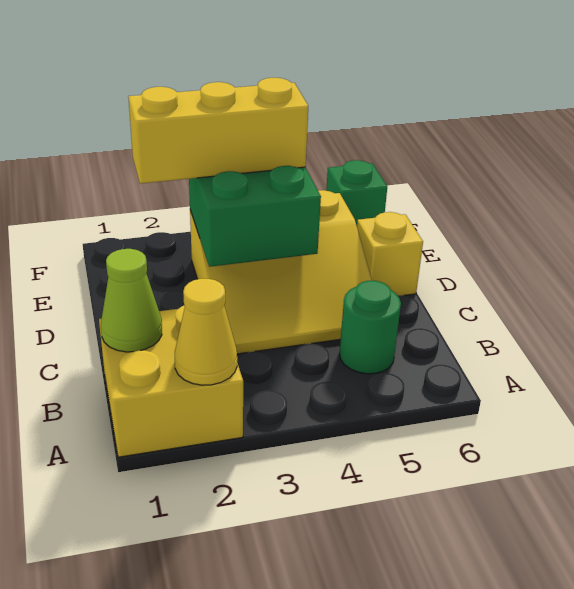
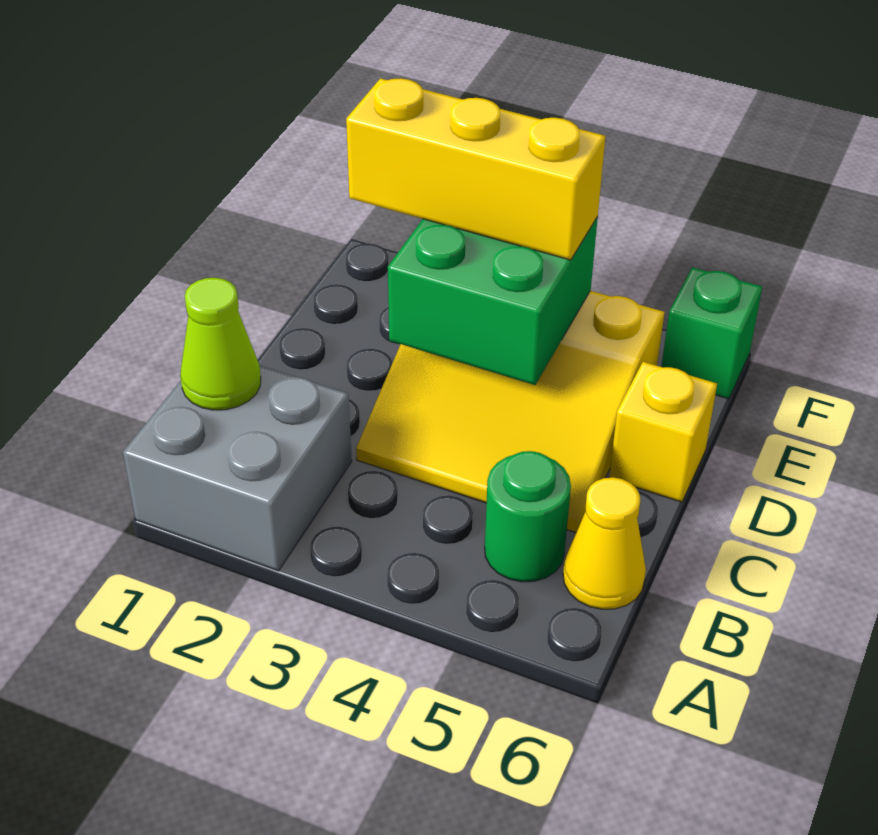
yellow brick A1:B2 level 1 -> grey brick A1:B2 level 1
yellow cone A2 level 2 -> yellow cone B6 level 1

